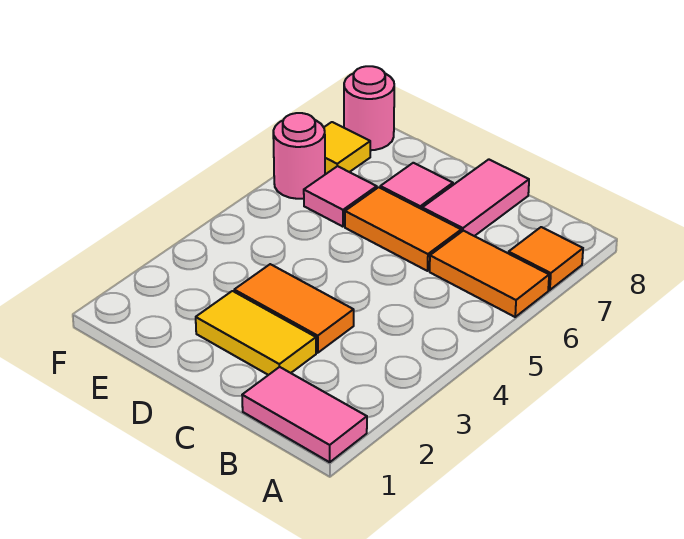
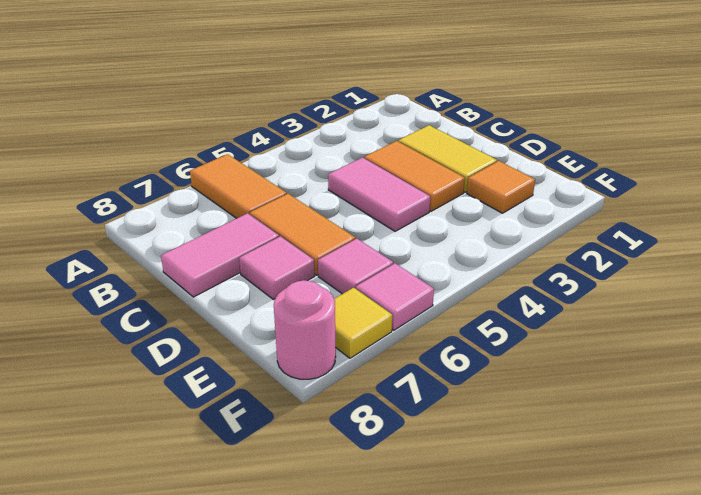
pink tile A1:B1 level 1 -> pink tile C4:D4 level 1
orange tile A7 level 1 -> orange tile E2 level 1
pink round brick F6 level 1 -> pink tile F6 level 1

